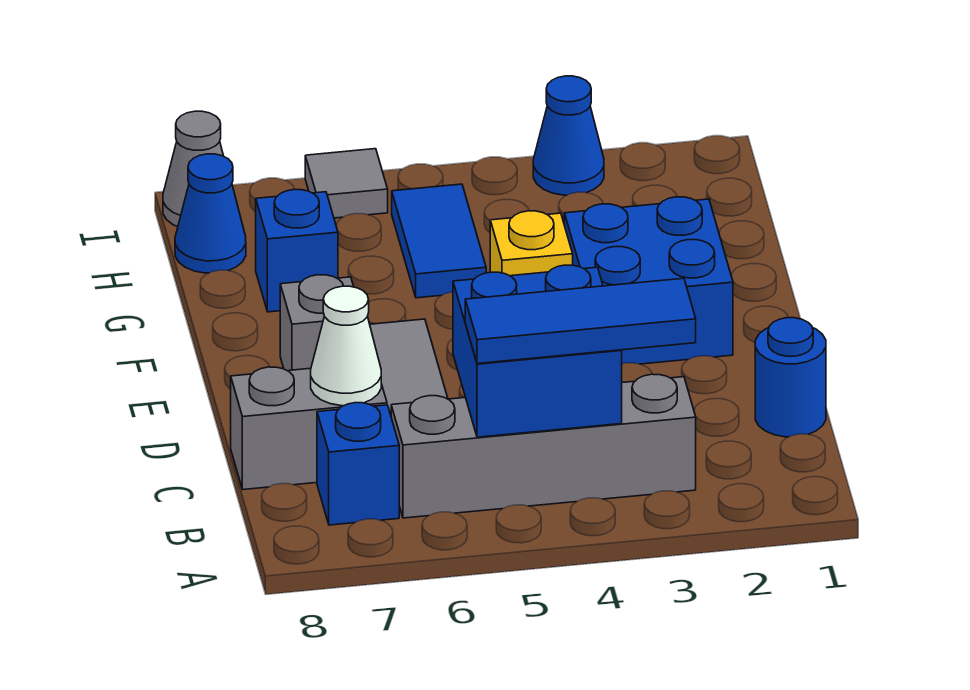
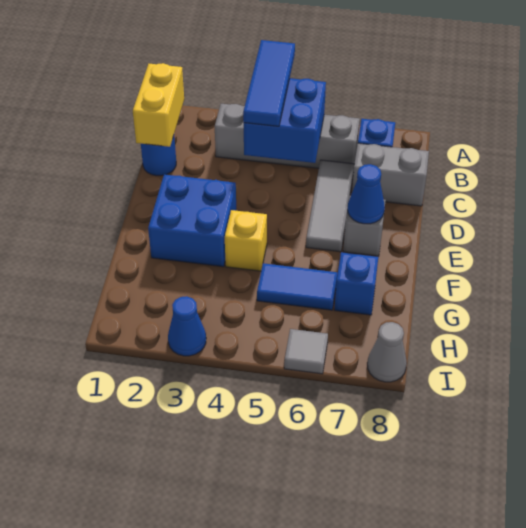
none -> yellow brick B1:C1 level 2
blue tile B3:B5 level 3 -> blue tile A4:C4 level 3
white cone C7 level 2 -> none
blue tile G5:H5 level 1 -> blue tile G5:G6 level 1
blue cone H8 level 1 -> blue cone E7 level 2

